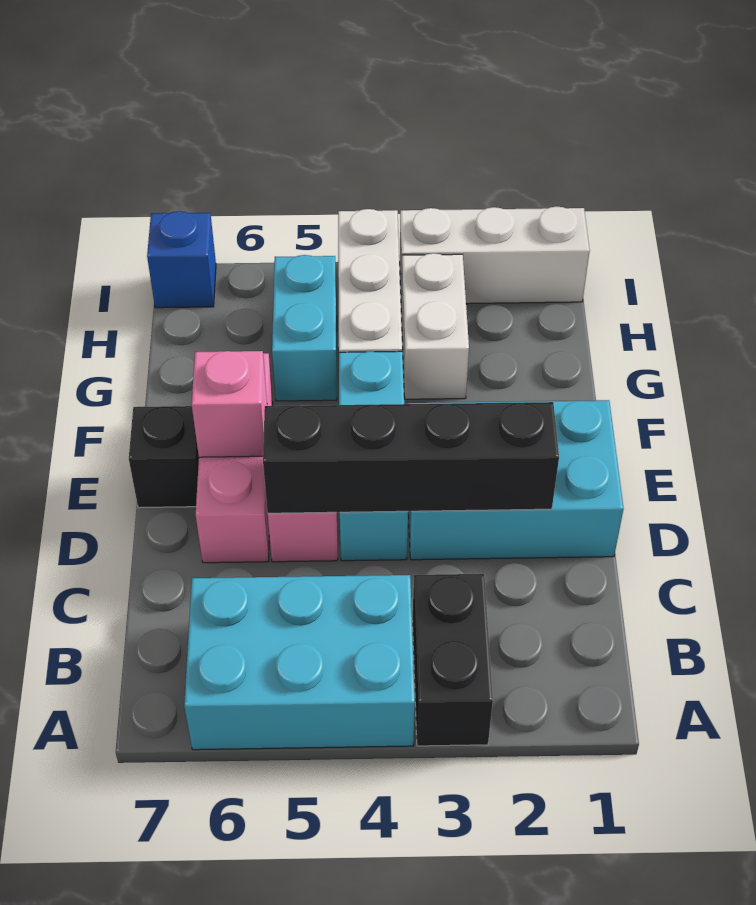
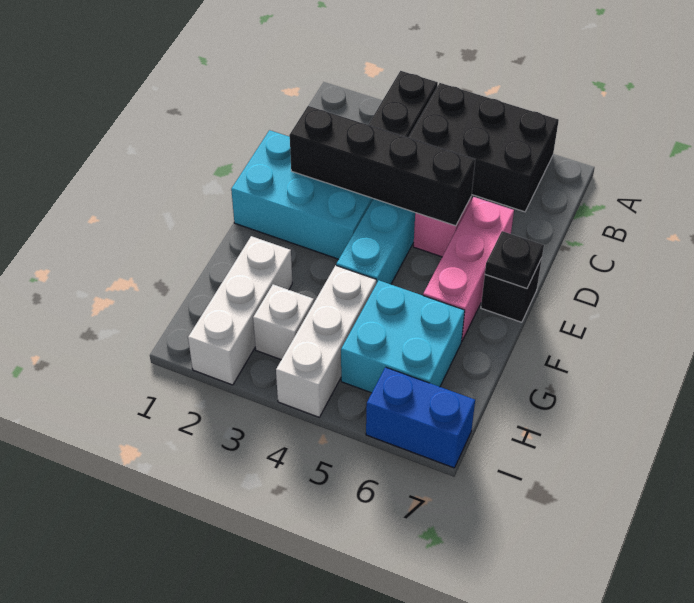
cyan brick A4:B6 level 1 -> black brick A4:B6 level 1
pink brick E6 level 2 -> none
none -> black plate E7 level 2
white brick G3:H3 level 1 -> white brick H3 level 1
cyan brick G5:H5 level 1 -> cyan brick G5:H6 level 1
white brick I1:I3 level 1 -> white brick G2:I2 level 1
blue brick I7 level 1 -> blue brick I6:I7 level 1

